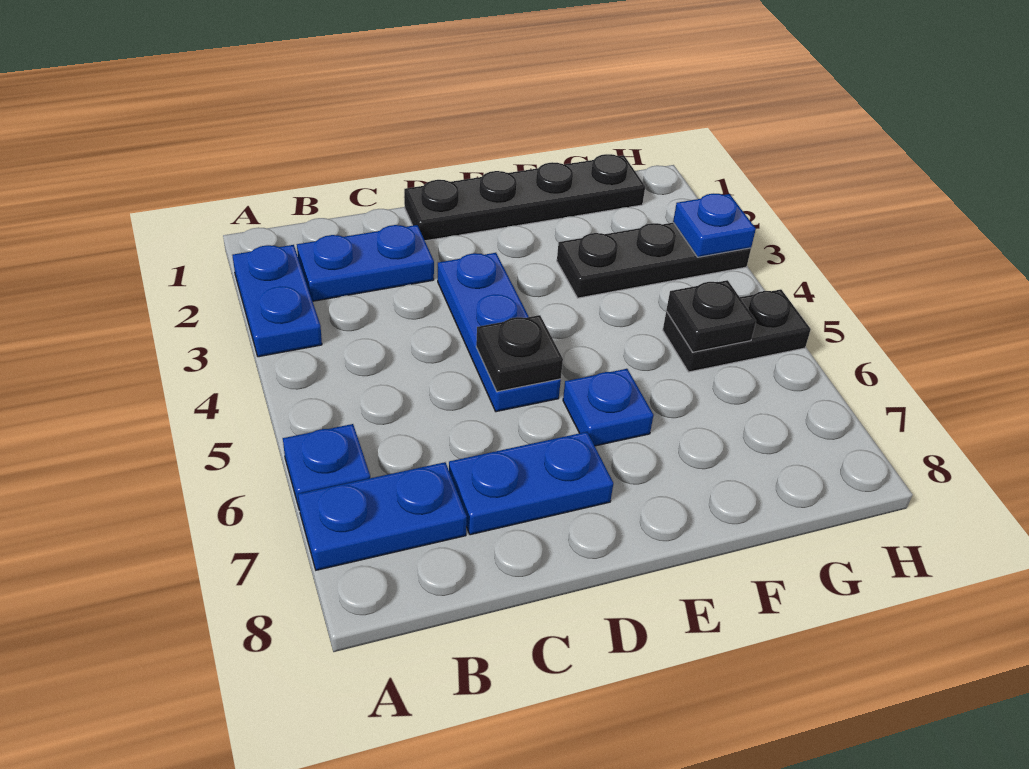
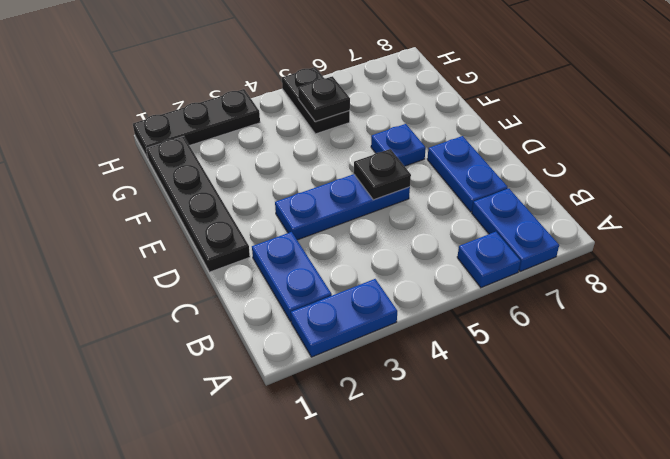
black plate F3:H3 level 1 -> black plate H1:H3 level 1
blue plate H3 level 2 -> none

